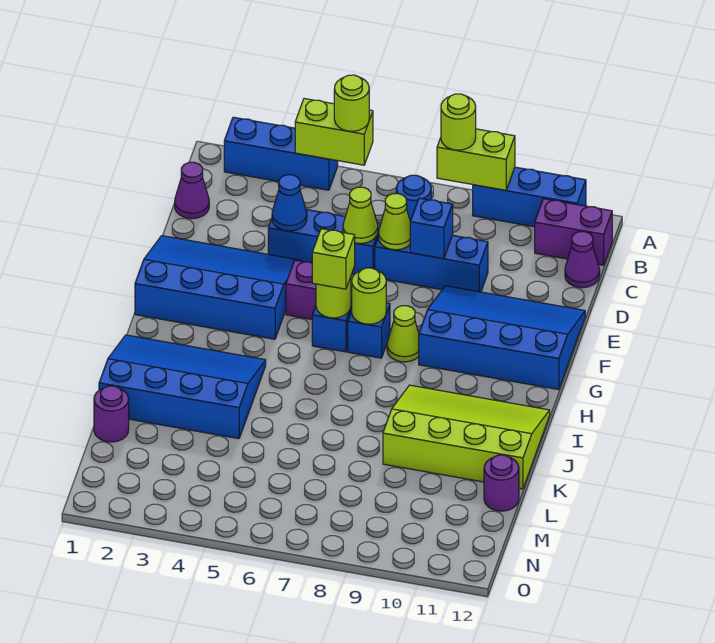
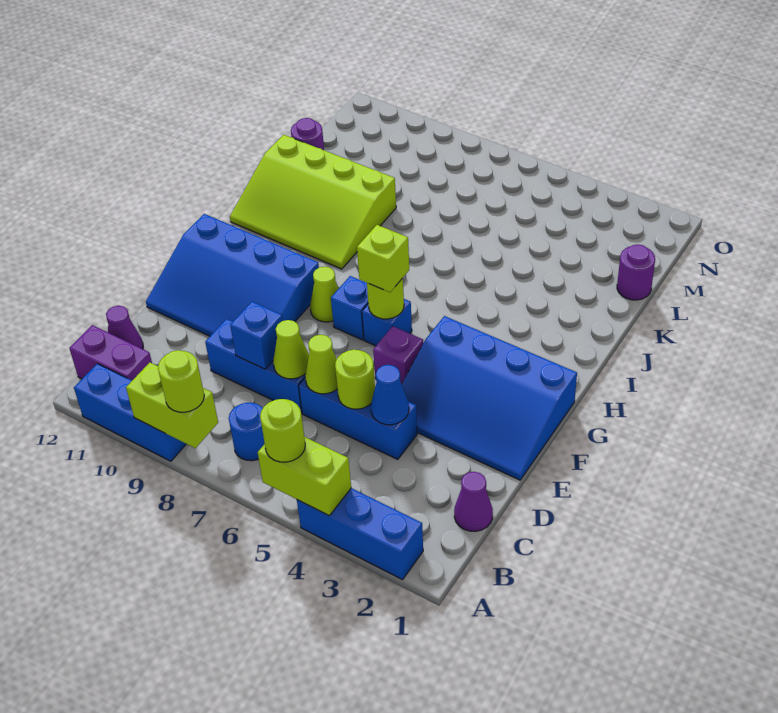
lime round brick G7 level 2 -> lime round brick D5 level 2
blue slope I1:K4 level 1 top K -> none

